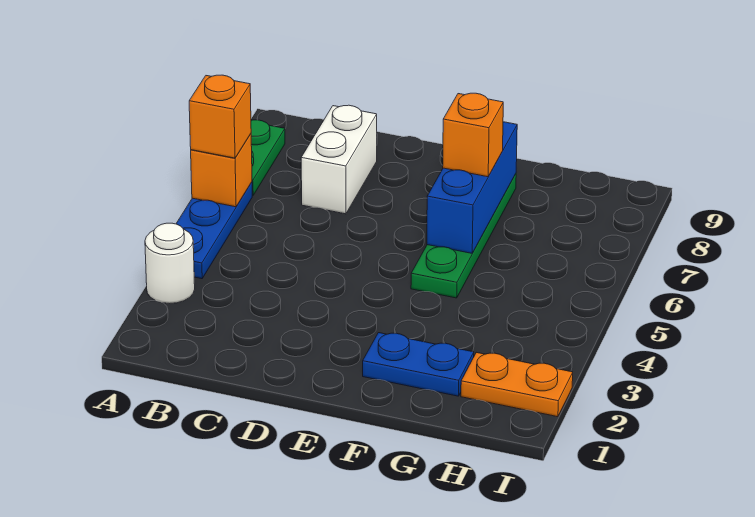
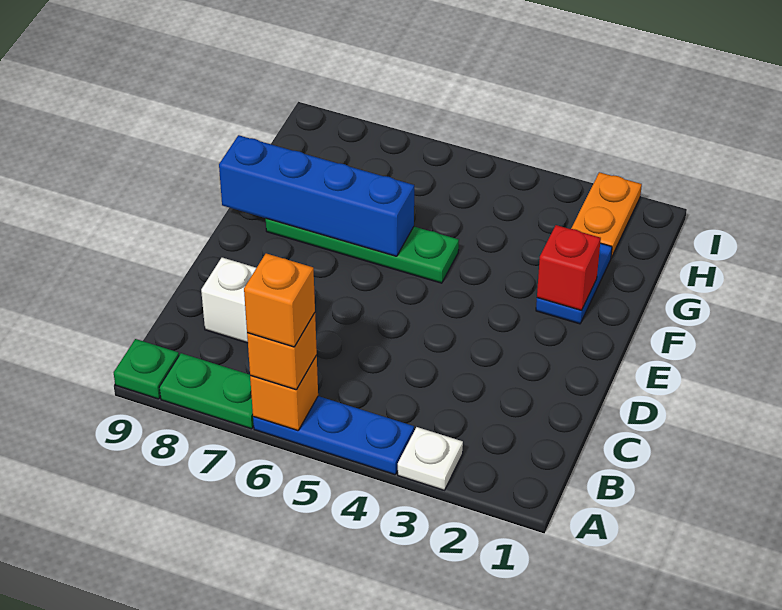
white round brick A3 level 1 -> white plate A3 level 1
none -> green plate A9 level 1
none -> red brick F2 level 2
blue brick F6:F8 level 2 -> blue brick F6:F9 level 2
orange brick F7 level 3 -> orange brick A6 level 4

